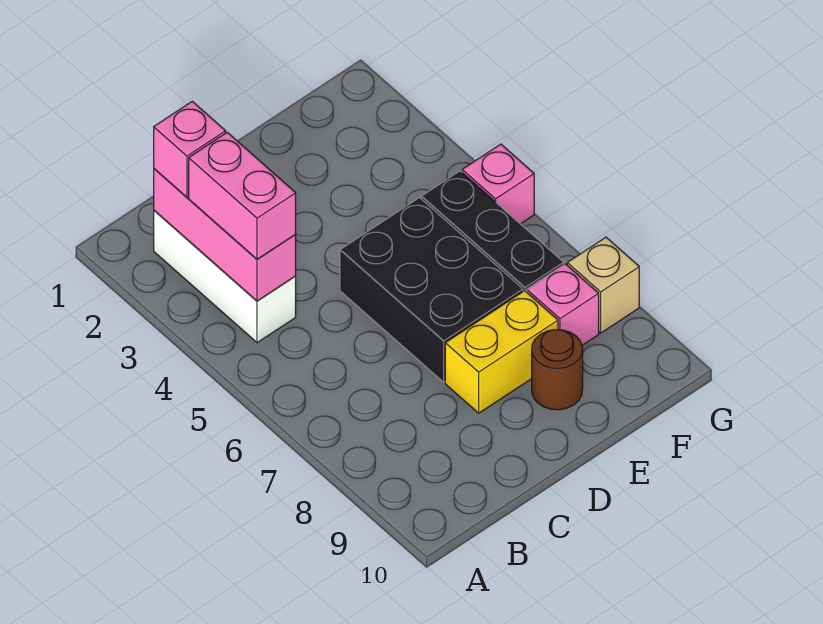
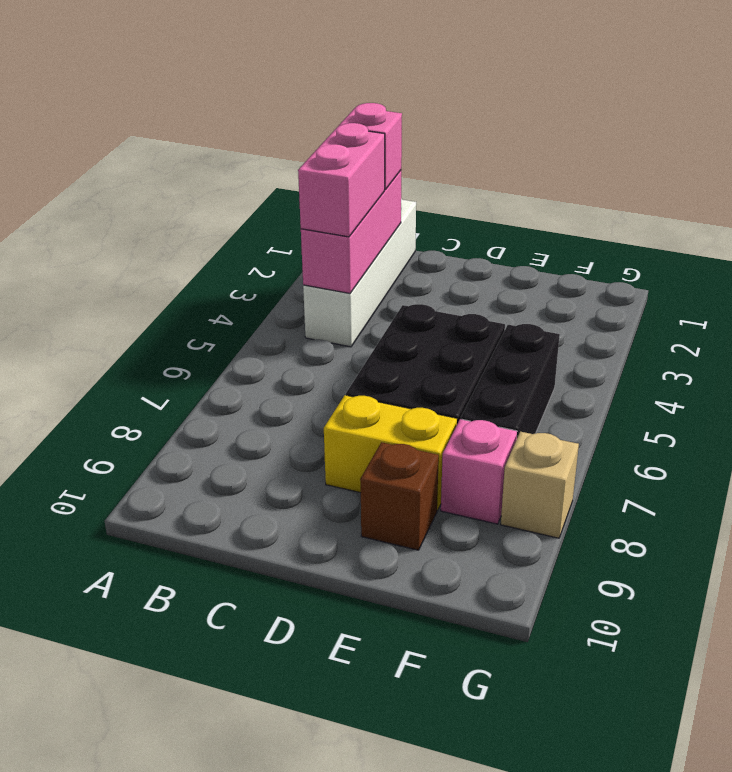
white brick B2:B4 level 1 -> white brick B1:B4 level 1
brown round brick E9 level 1 -> brown brick E9 level 1
pink brick G5 level 1 -> none

